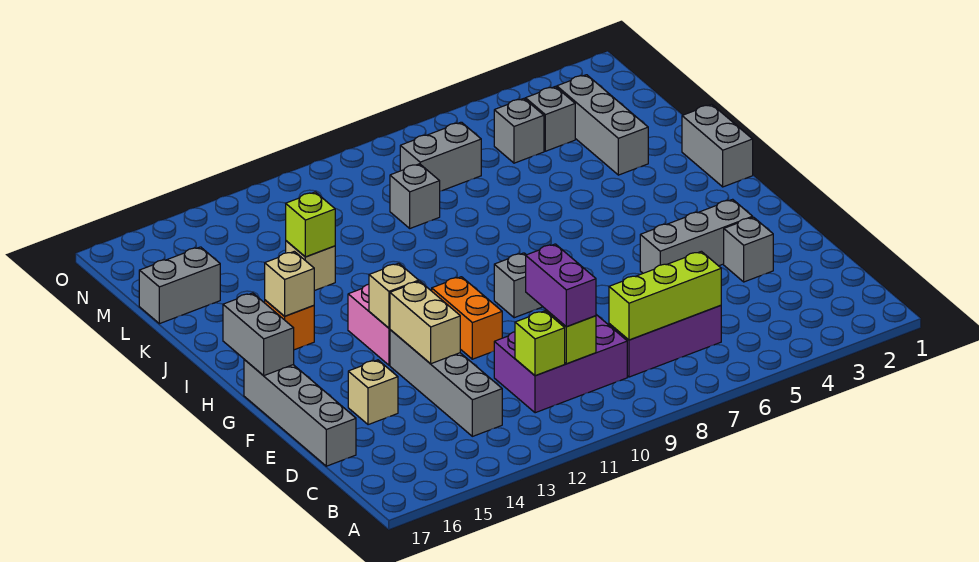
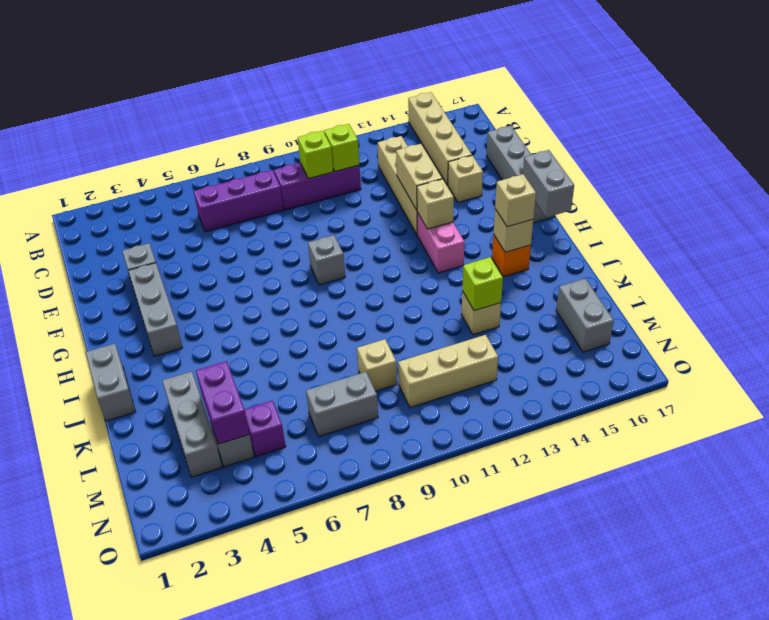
none -> tan brick A15:D15 level 1
lime brick C6:C8 level 2 -> none
purple brick C9:D11 level 1 -> purple brick C9:C11 level 1
purple brick C10:D10 level 3 -> purple brick L4:M4 level 2
grey brick C13:F13 level 1 -> tan brick C13:F13 level 1
grey brick F3:F5 level 1 -> grey brick F3:H3 level 1
orange brick F11:G11 level 1 -> none
none -> tan brick I15 level 3
grey brick L9 level 1 -> tan brick L9 level 1
grey brick L16:L17 level 1 -> grey brick L16:M16 level 1
grey brick M5 level 1 -> purple brick M5 level 1
none -> tan brick M10:M12 level 1

